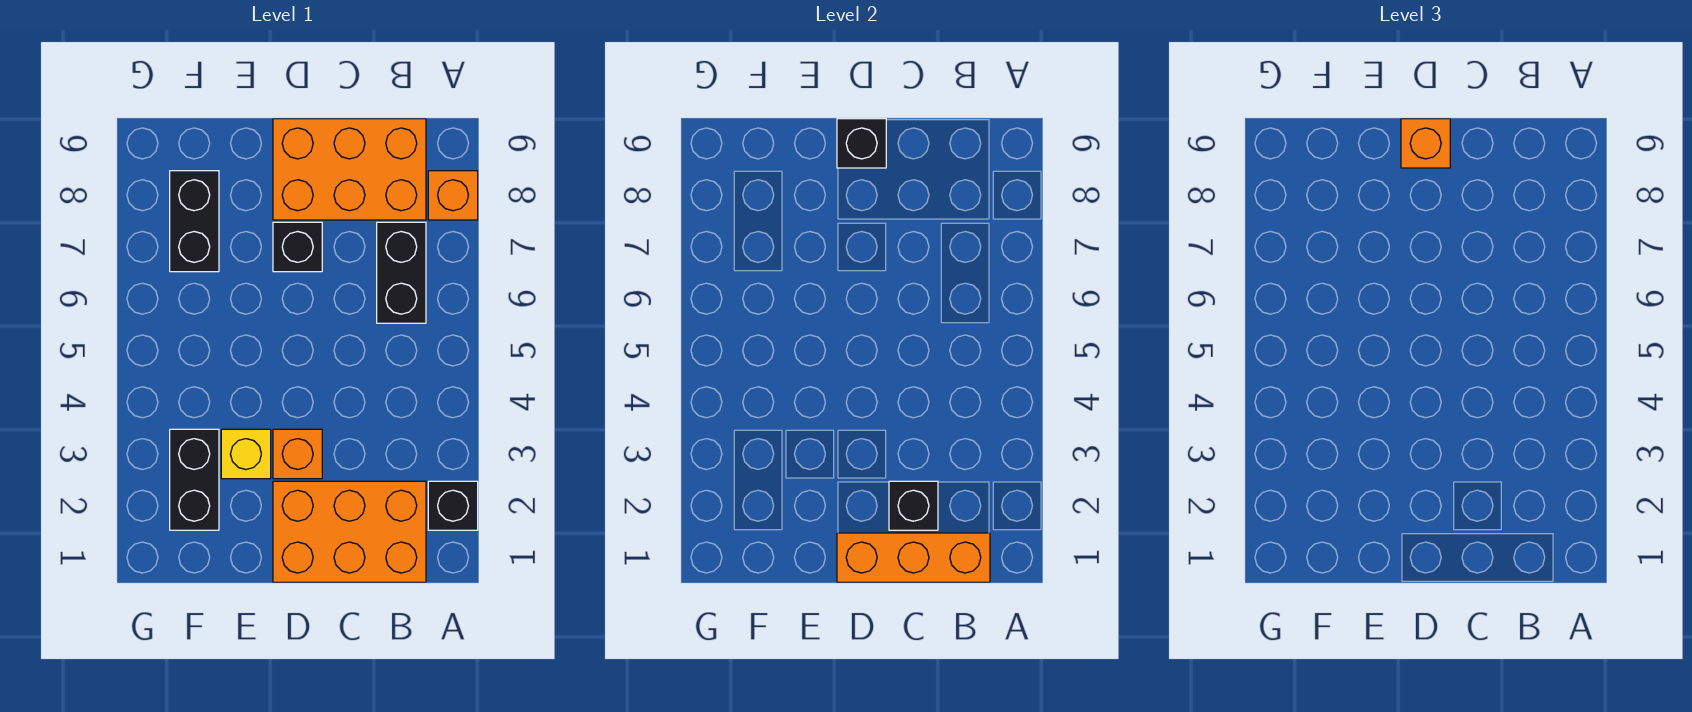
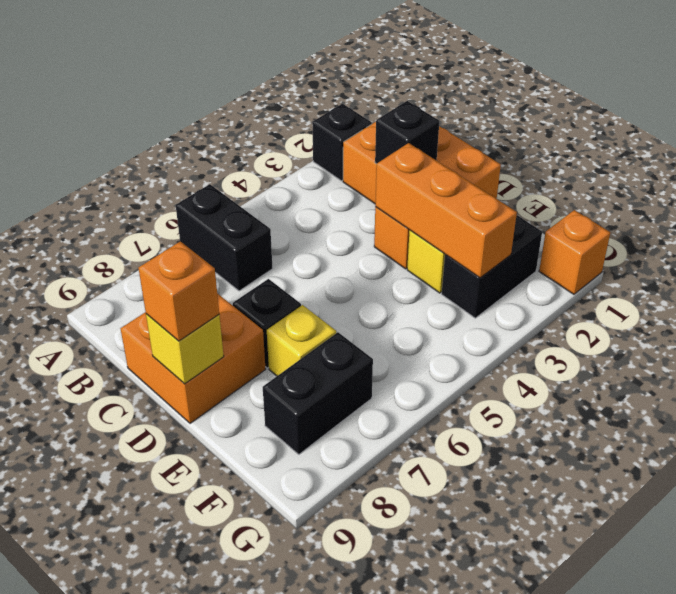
orange brick A8 level 1 -> orange brick G1 level 1
orange brick B1:D1 level 2 -> orange brick D3:F3 level 2
black brick B6:B7 level 1 -> black brick A6:B6 level 1
orange brick B8:D9 level 1 -> orange brick C8:D9 level 1
black brick D9 level 2 -> yellow brick D9 level 2
none -> yellow brick E7 level 1

